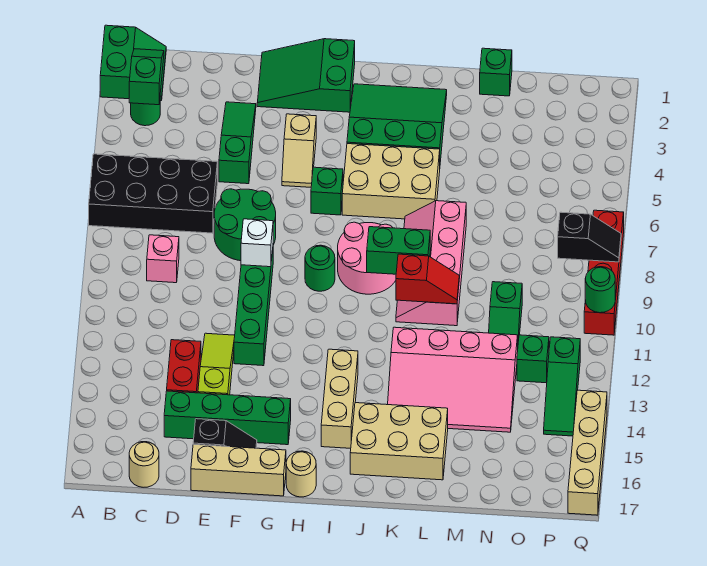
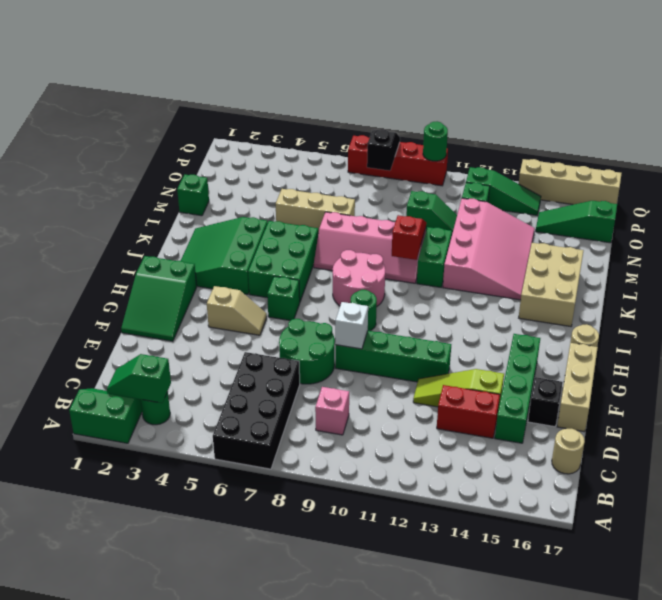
green slope E3:E5 level 1 top 5 -> green slope O15:O17 level 1 top 17
tan brick I5:K6 level 1 -> green brick I5:K6 level 1
tan brick I13:I15 level 1 -> tan brick M5:M7 level 1
green brick J9:K9 level 2 -> green brick K11:L11 level 1

